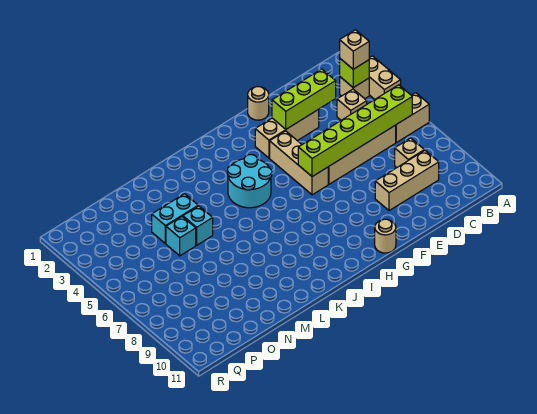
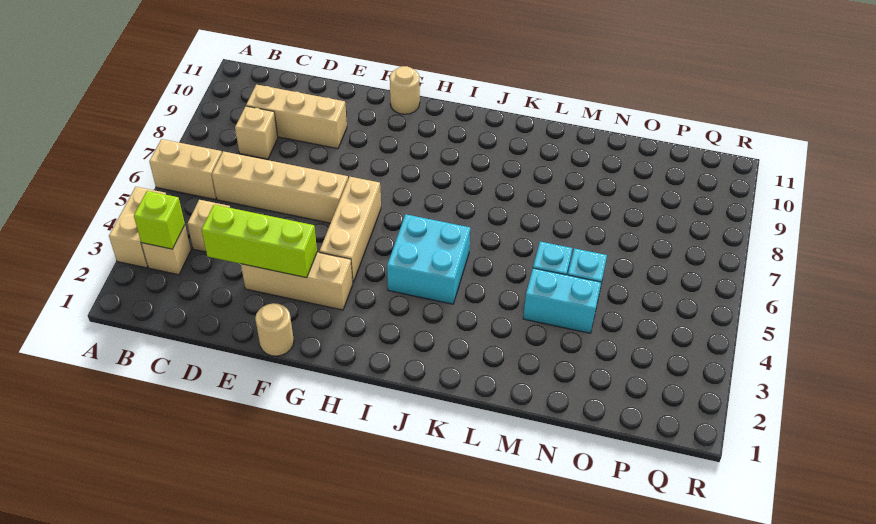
tan brick B3 level 3 -> none
lime brick B6:G6 level 2 -> none
cyan round brick I4:J5 level 1 -> cyan brick I4:J5 level 1

